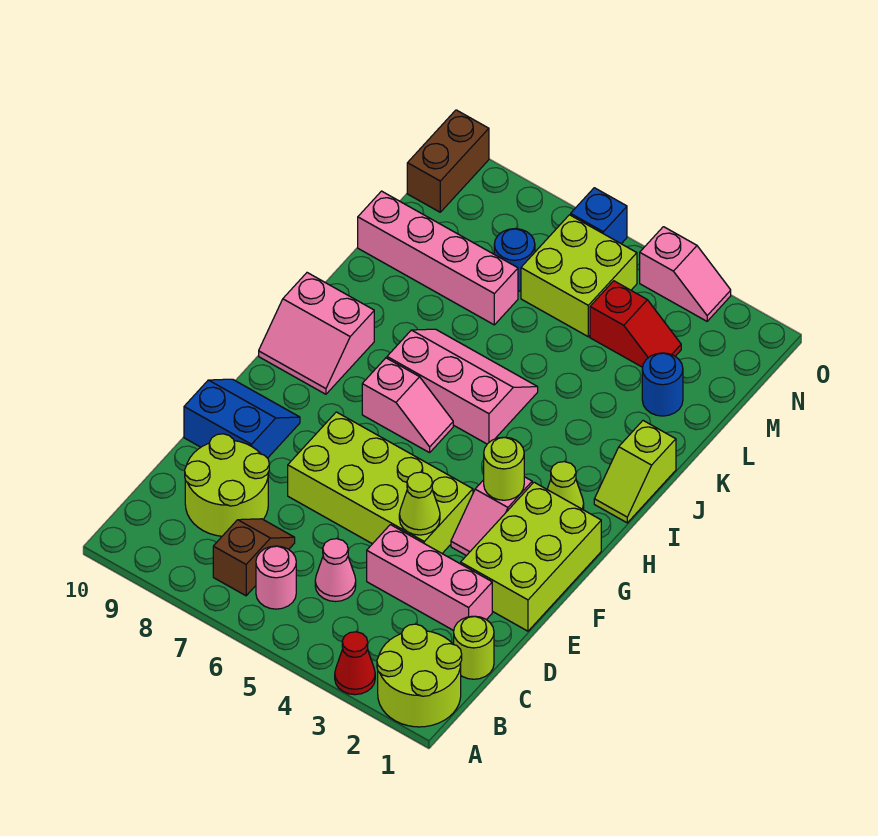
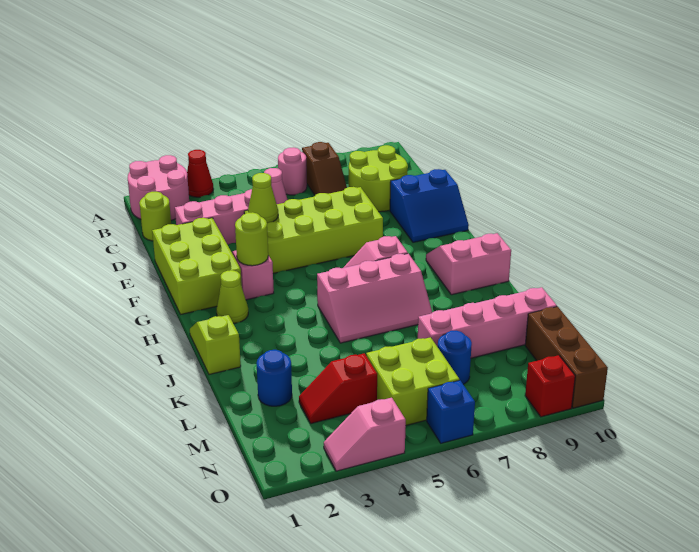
lime round brick A1:B2 level 1 -> pink round brick A1:B2 level 1
brown brick N10:O10 level 1 -> brown brick M10:O10 level 1
none -> red brick O9 level 1

